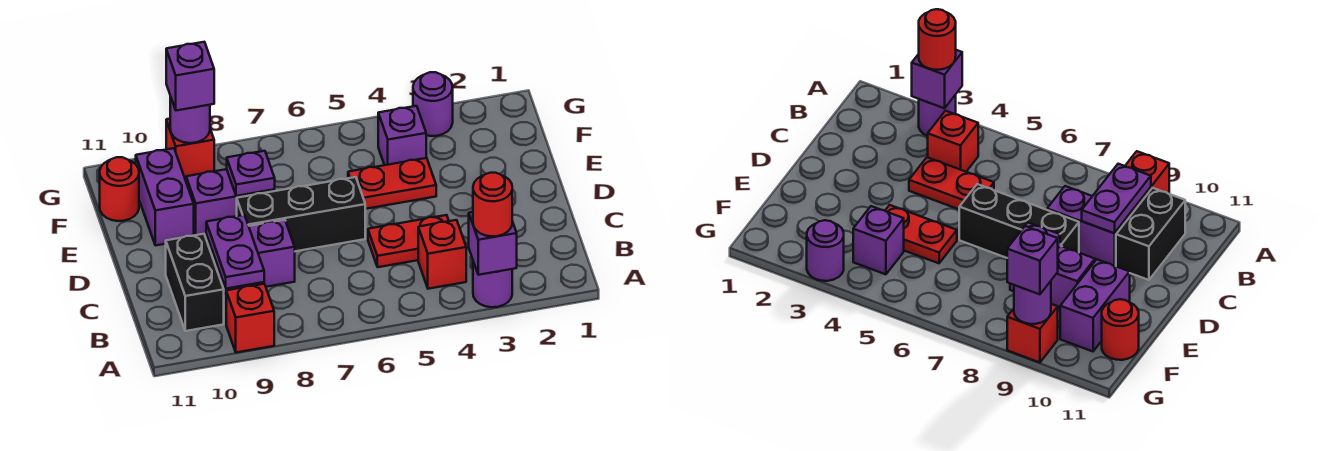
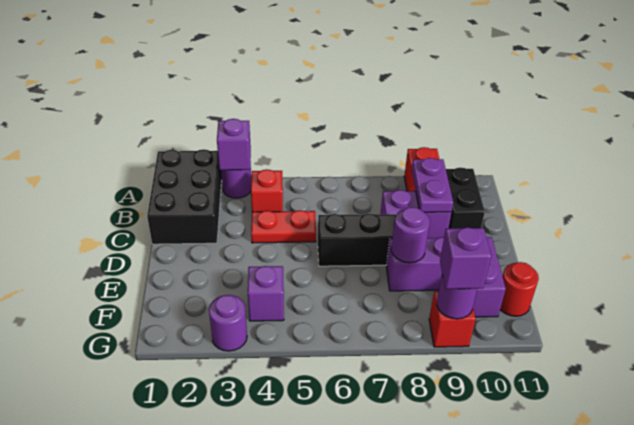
none -> black brick A1:C2 level 1
red round brick A3 level 3 -> none
red plate E4:E5 level 1 -> none
purple plate E8 level 2 -> purple round brick E8 level 2

